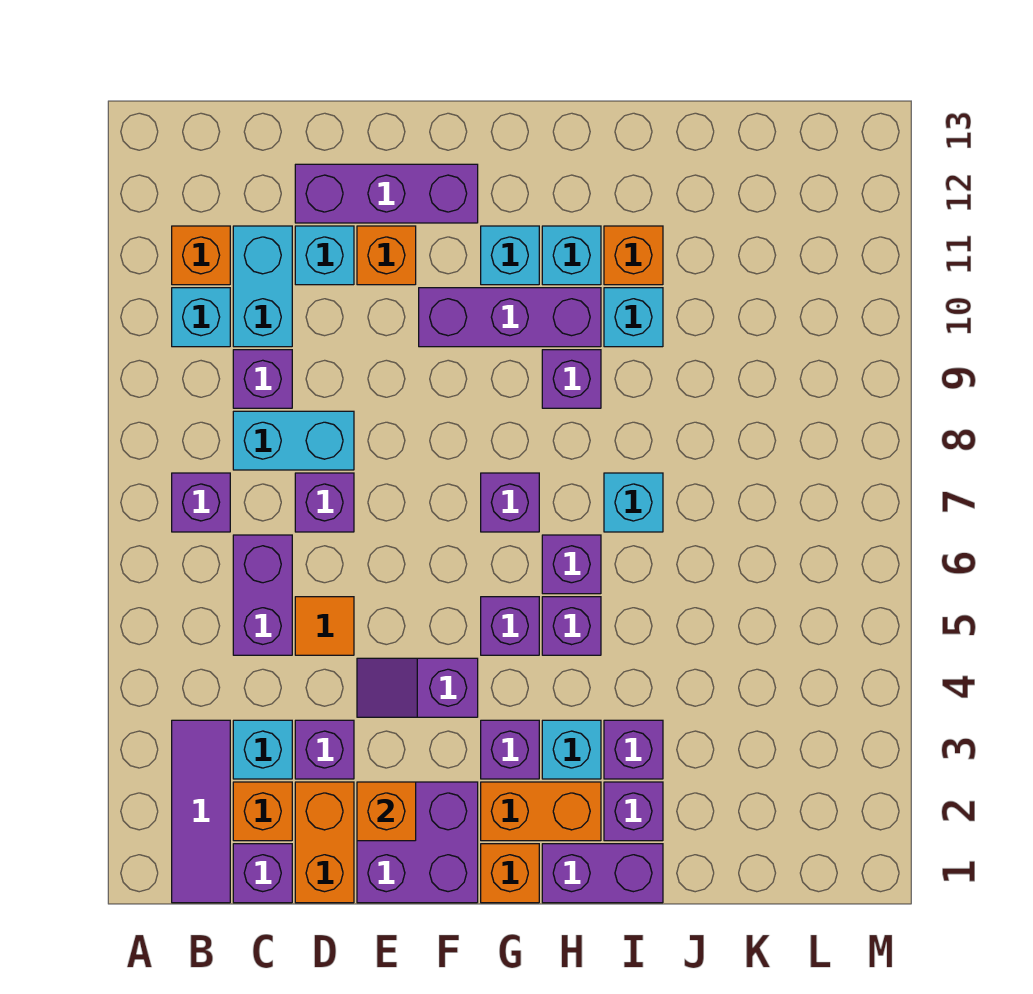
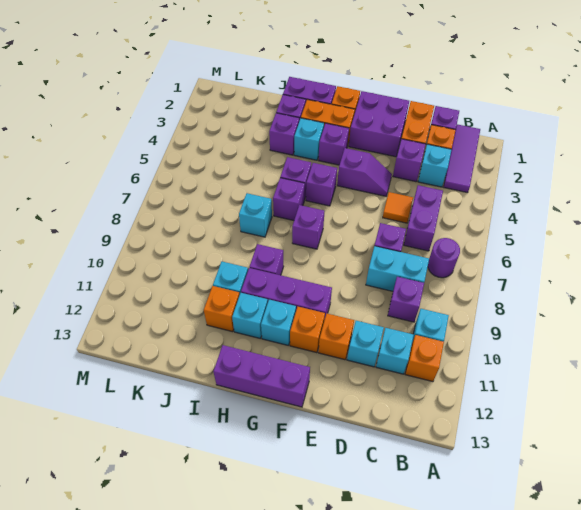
purple brick B7 level 1 -> purple round brick B7 level 1
cyan brick C10:C11 level 1 -> cyan brick C11 level 1
purple brick D12:F12 level 1 -> purple brick F13:H13 level 1
orange brick E2 level 2 -> orange brick F11 level 1

